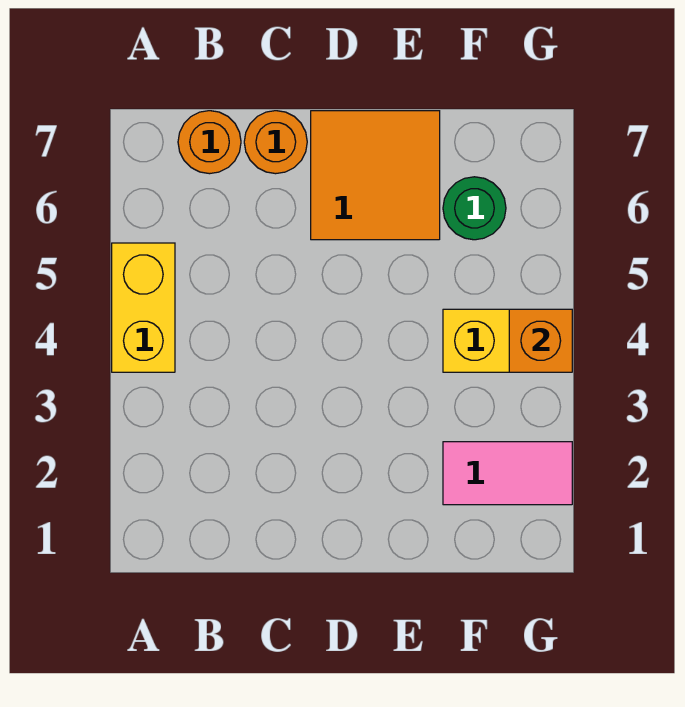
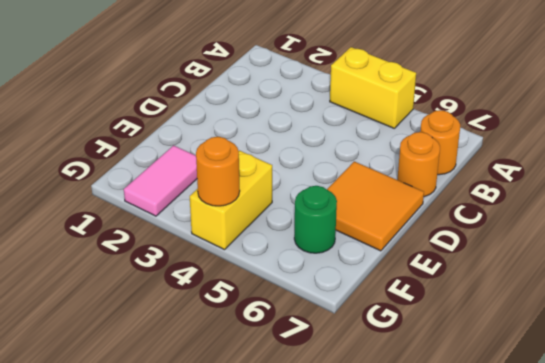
orange brick G4 level 2 -> orange round brick G4 level 2

